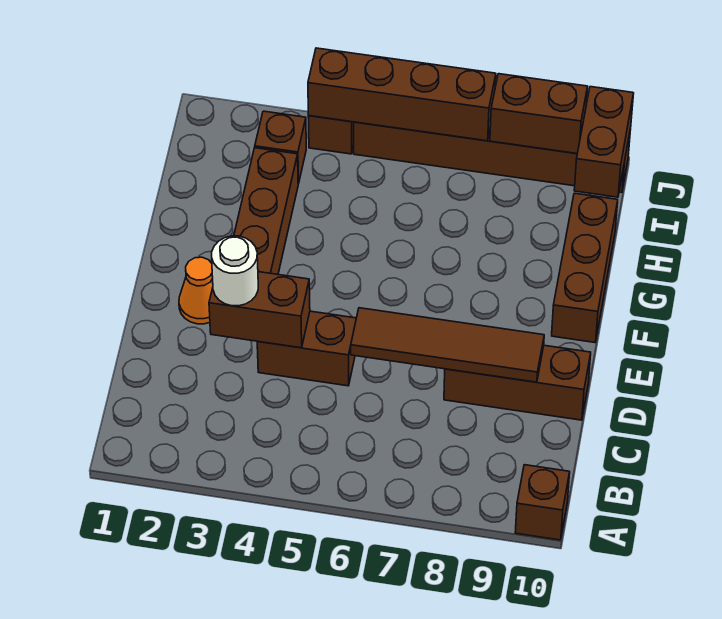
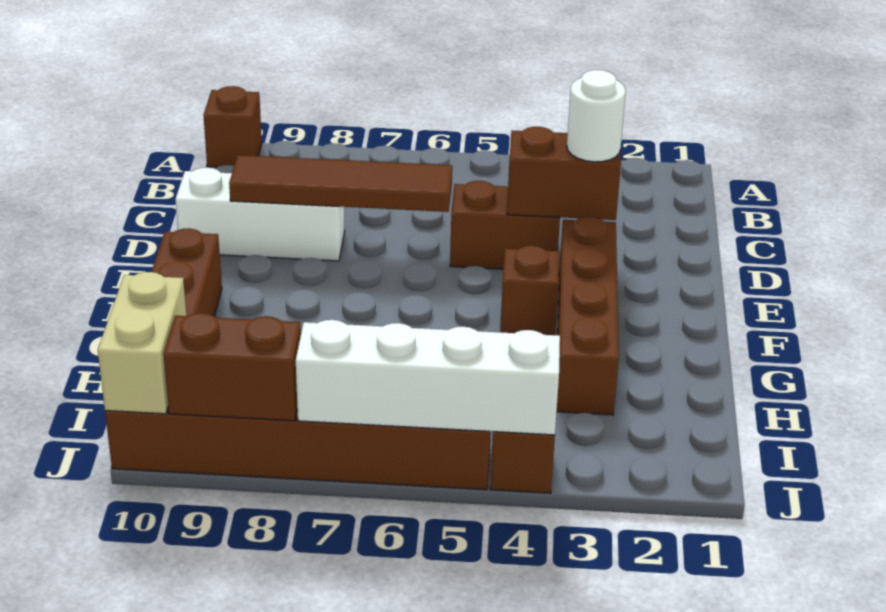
brown brick D8:D10 level 1 -> white brick D8:D10 level 1
orange cone E2 level 1 -> none
brown brick I3 level 1 -> brown brick F4 level 1
brown brick I10:J10 level 2 -> tan brick I10:J10 level 2
brown brick J4:J7 level 2 -> white brick J4:J7 level 2

